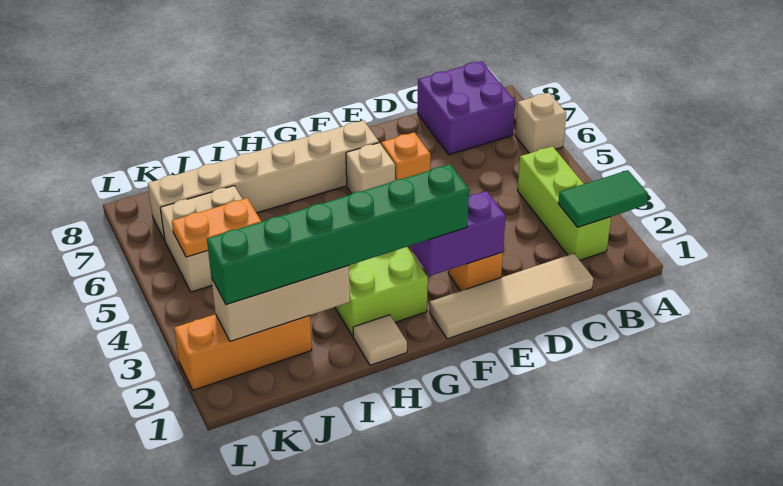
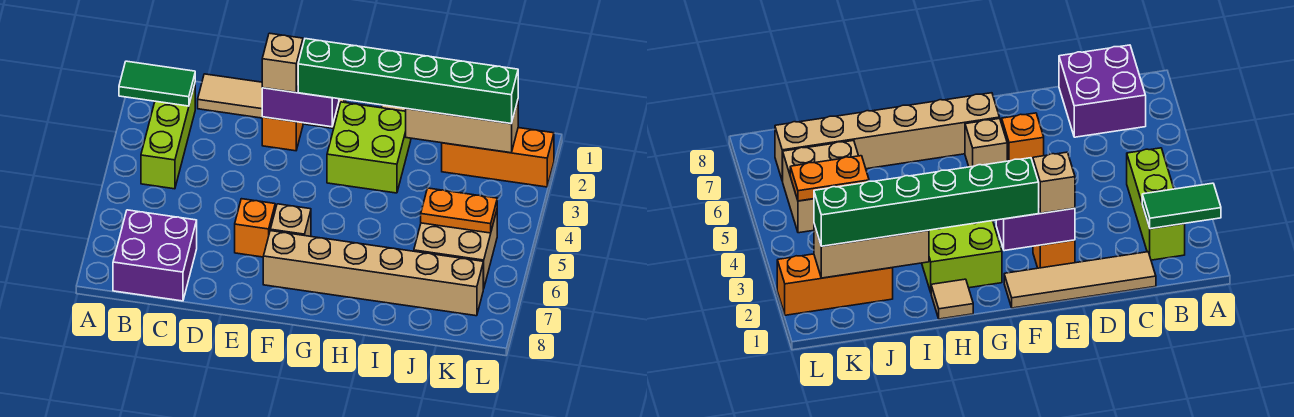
tan brick A6 level 1 -> tan brick E2 level 3

